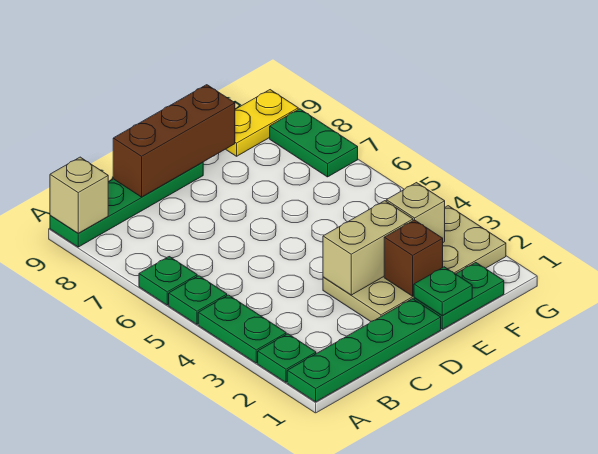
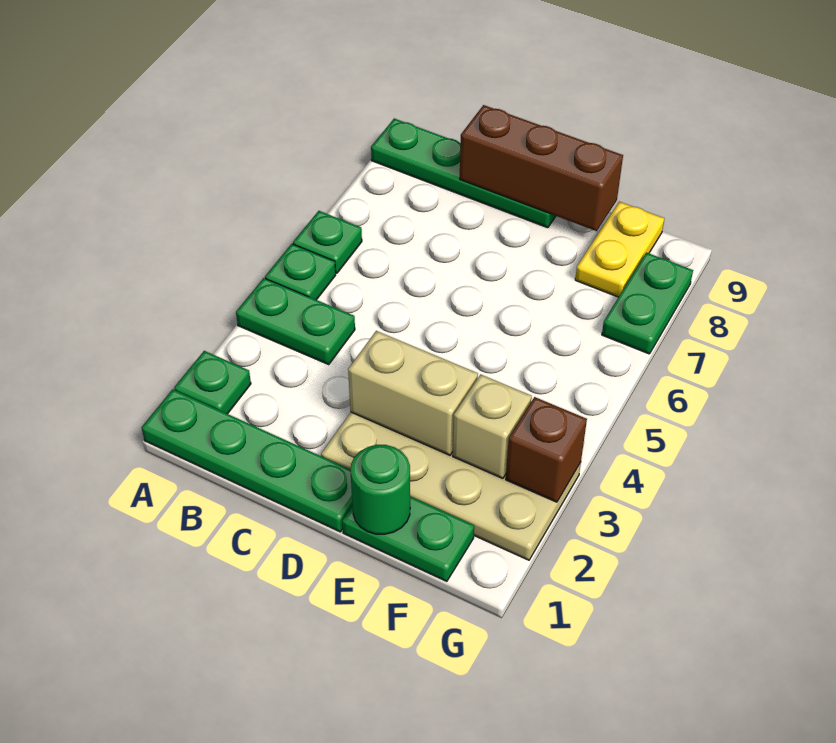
green plate A3:A4 level 1 -> green plate A4:B4 level 1
tan brick A9 level 2 -> none
green plate E1 level 2 -> green round brick E1 level 2
brown brick E2 level 2 -> brown brick G3 level 2
yellow plate F9:G9 level 1 -> yellow plate F8:F9 level 1

